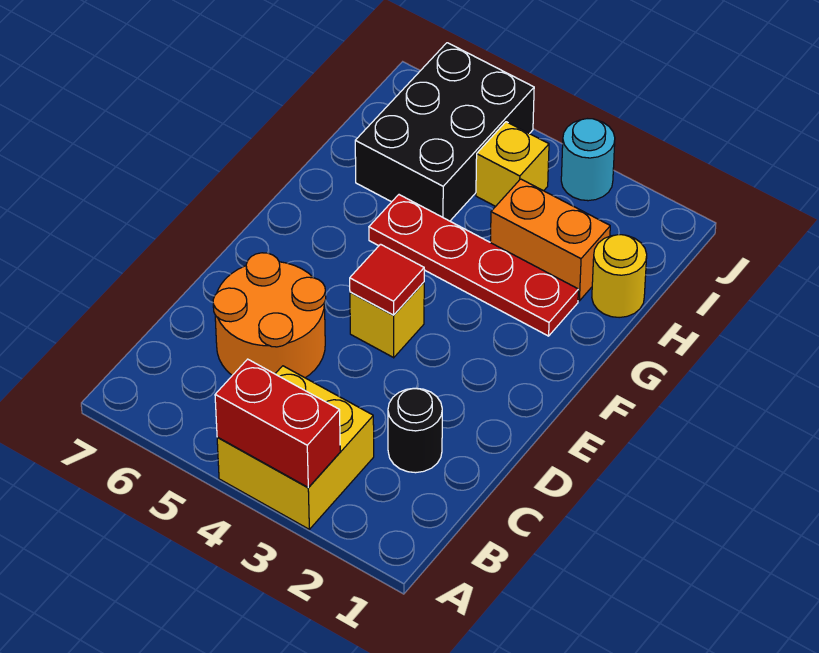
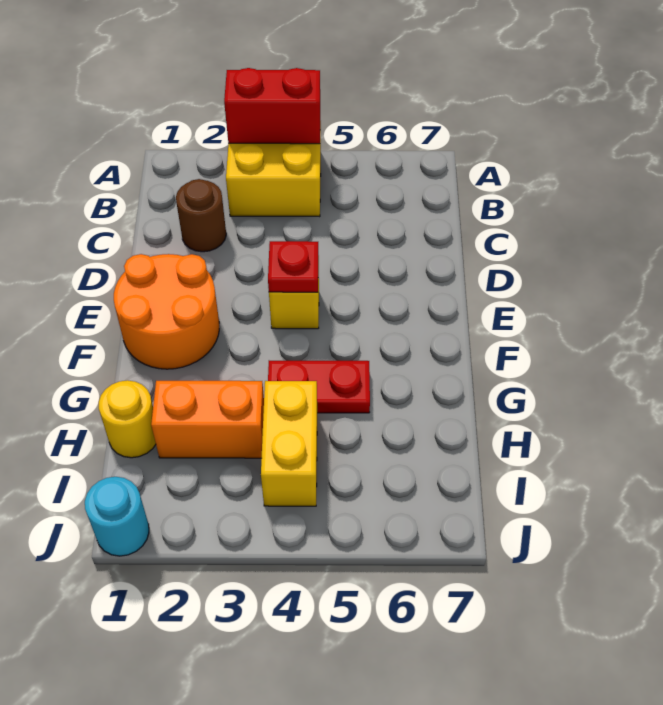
black round brick C2 level 1 -> brown round brick C2 level 1
orange round brick C5:D6 level 1 -> orange round brick E1:F2 level 1
red tile E4 level 2 -> red plate E4 level 2
red plate G2:G5 level 1 -> red plate G4:G5 level 1
black brick H5:J6 level 1 -> none
yellow brick I4 level 1 -> yellow brick H4:I4 level 1
cyan round brick J3 level 1 -> cyan round brick J1 level 1

